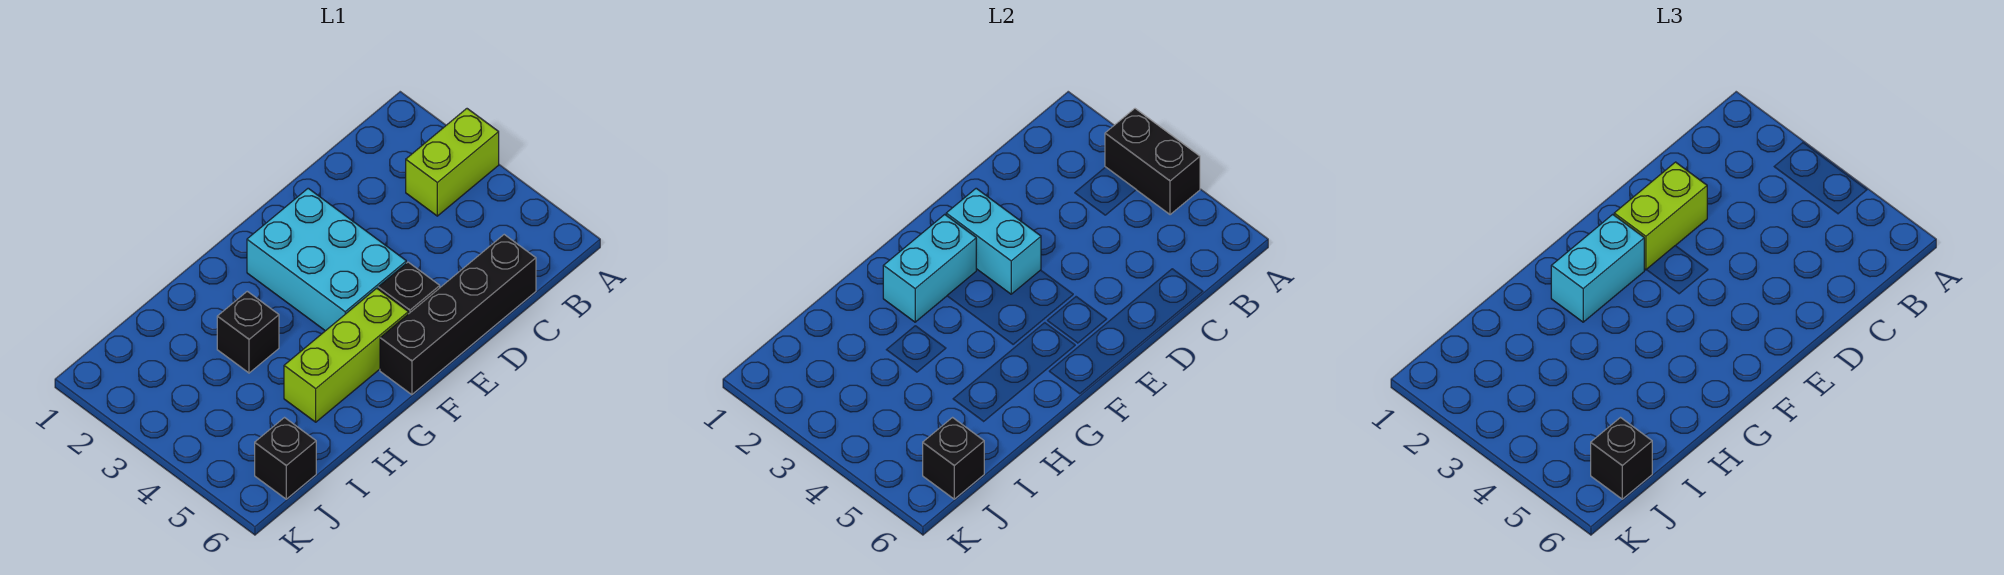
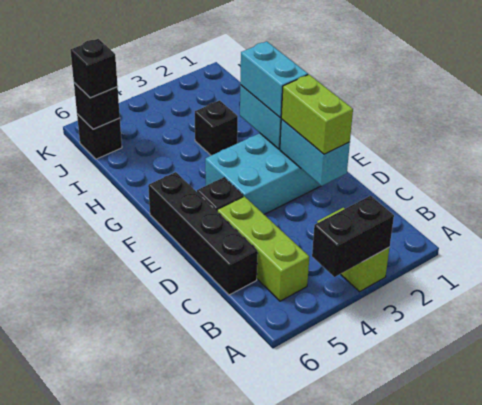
cyan brick E2:E3 level 2 -> cyan brick D2:E2 level 2
lime brick F5:H5 level 1 -> lime brick B5:D5 level 1

